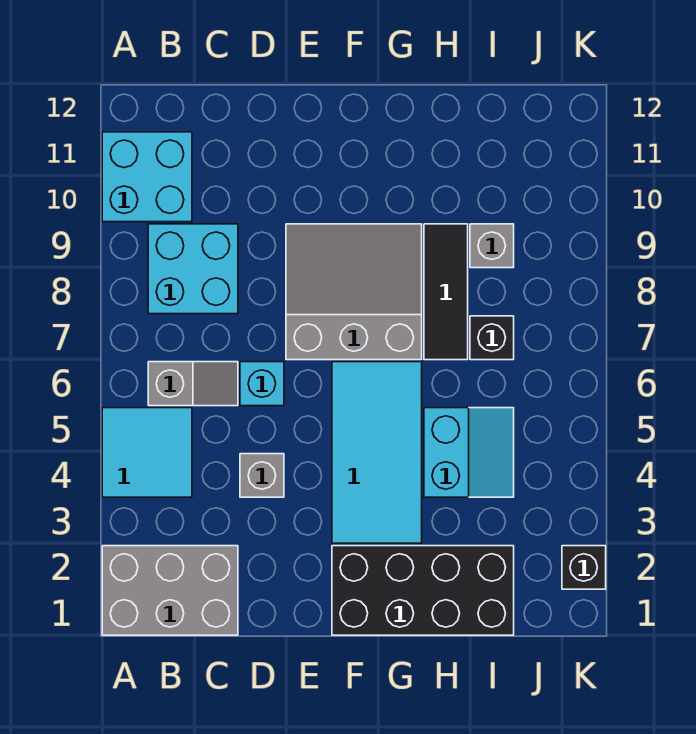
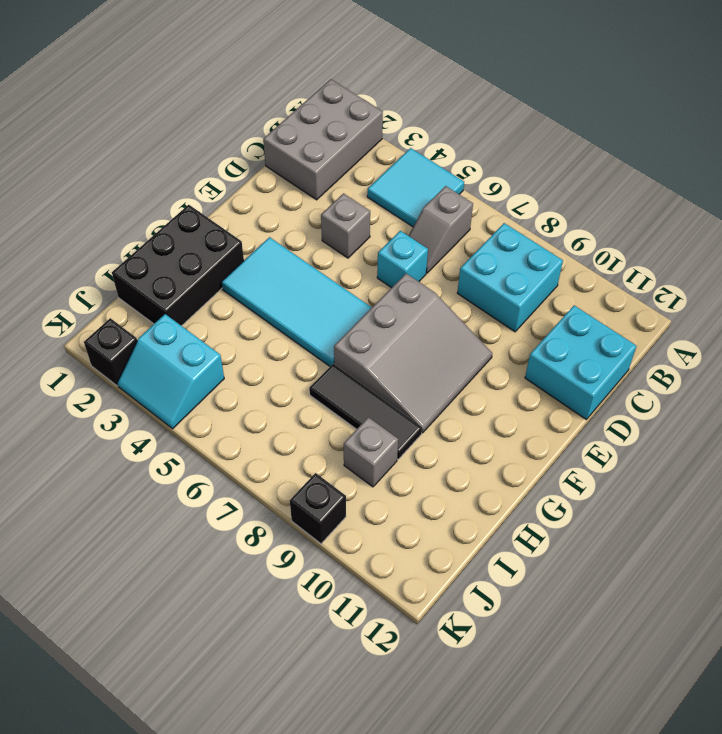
cyan brick A10:B11 level 1 -> cyan brick C11:D12 level 1
black brick F1:I2 level 1 -> black brick G1:I2 level 1
cyan slope H4:I5 level 1 top H -> cyan slope J3:K4 level 1 top J
black brick I7 level 1 -> black brick K9 level 1

